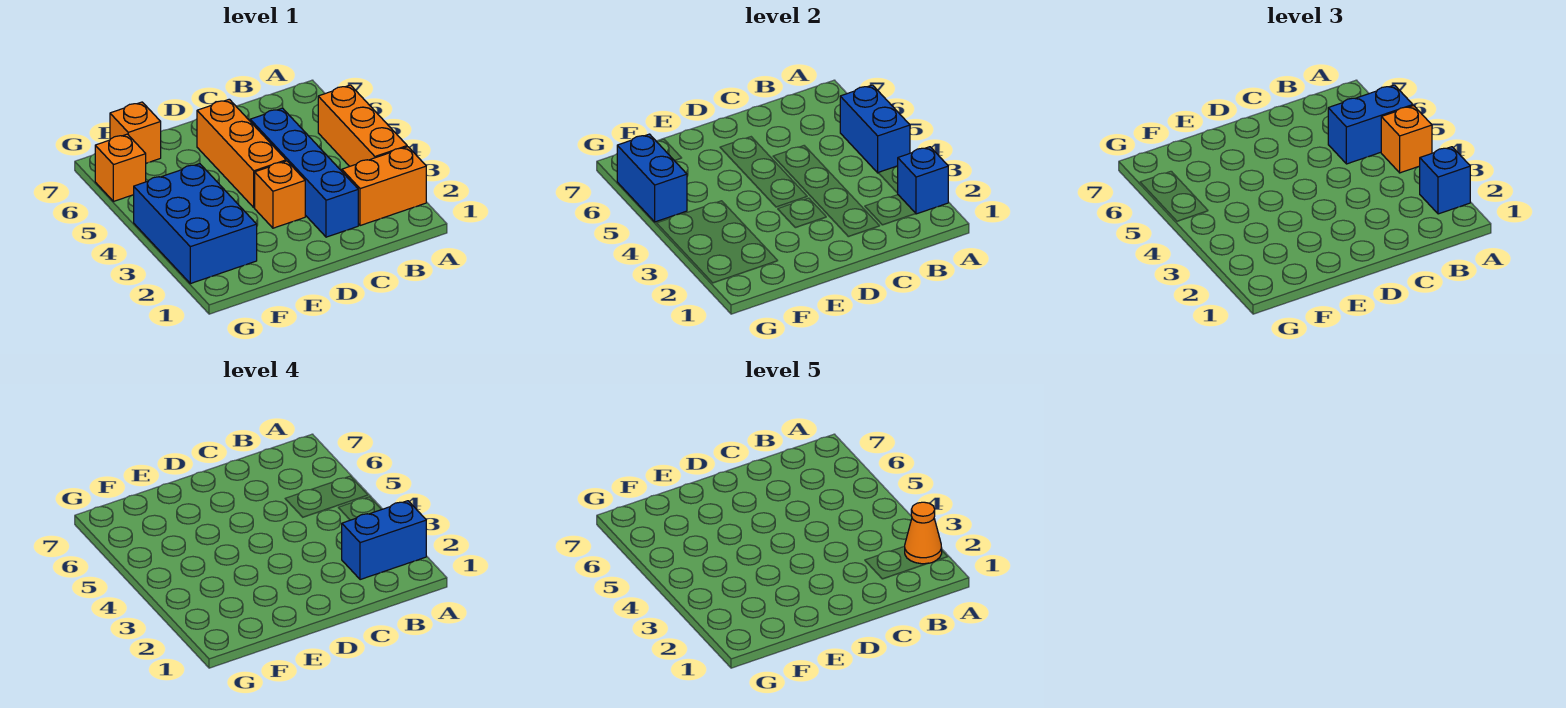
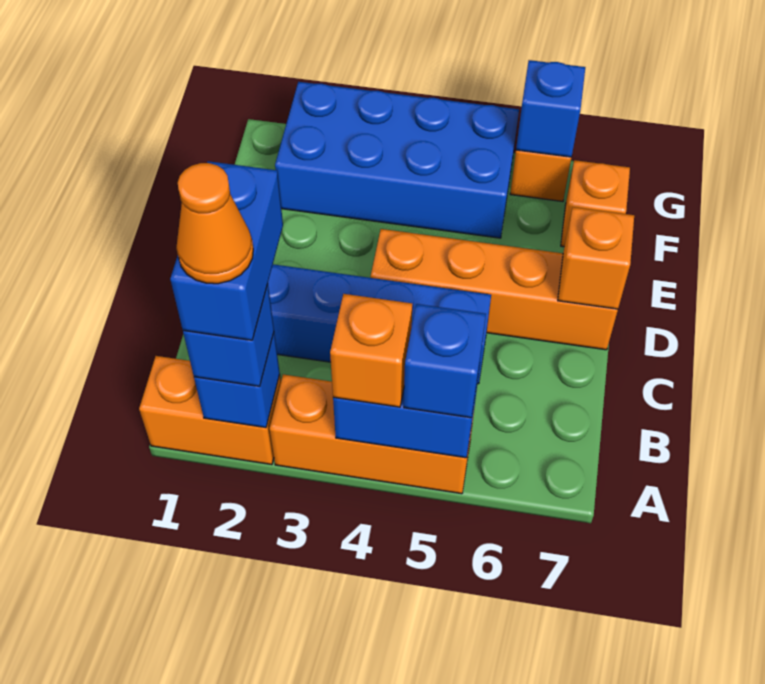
orange brick A2:B2 level 1 -> orange brick A1:A2 level 1
blue brick A5:B5 level 3 -> blue brick A5 level 3
orange brick D3 level 1 -> orange brick D7 level 2
orange brick D4:D6 level 1 -> orange brick D4:D7 level 1
blue brick F2:G4 level 1 -> blue brick F2:G5 level 1
blue brick G5:G6 level 2 -> blue brick G6 level 2

